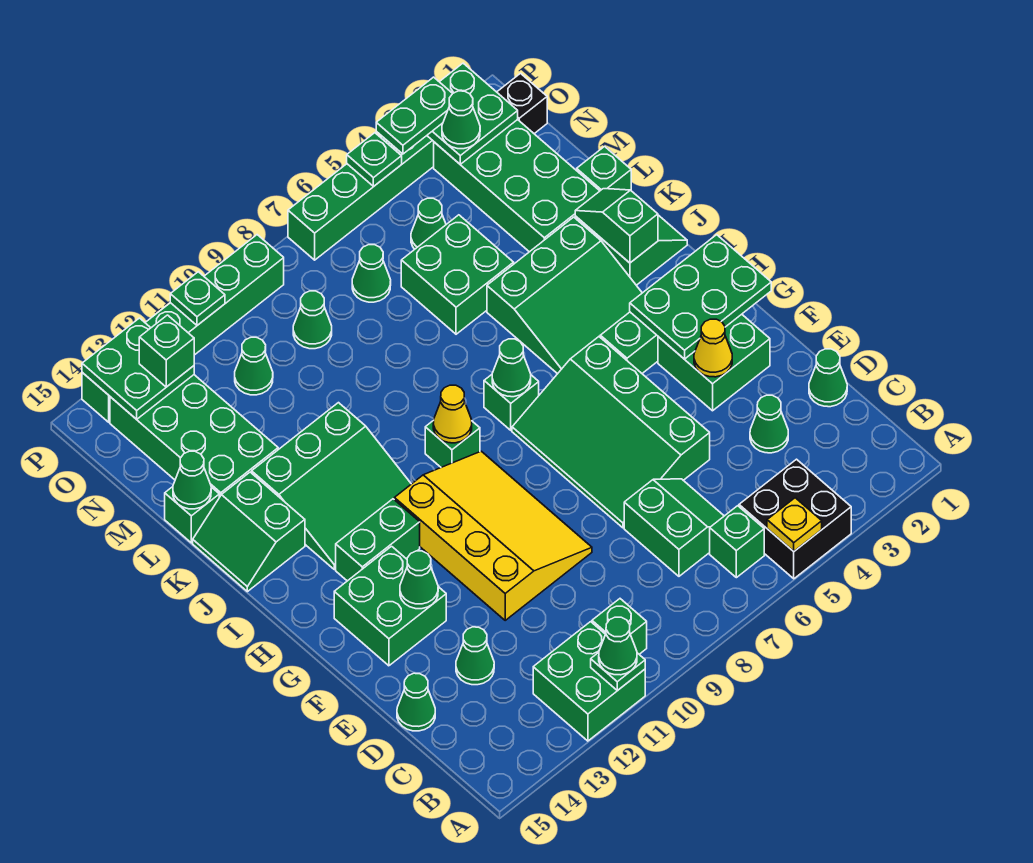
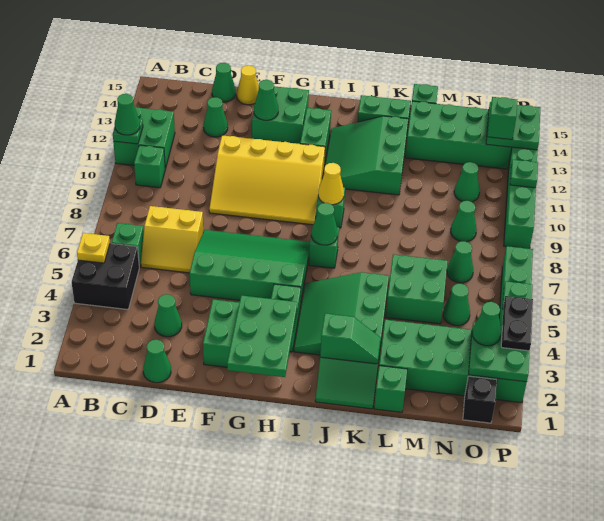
green slope C6:D7 level 1 top 7 -> yellow slope C6:D7 level 1 top 7
yellow cone F3 level 2 -> yellow cone E15 level 1
green cone L15 level 2 -> none
green plate P3:P4 level 3 -> black plate P3:P4 level 3

